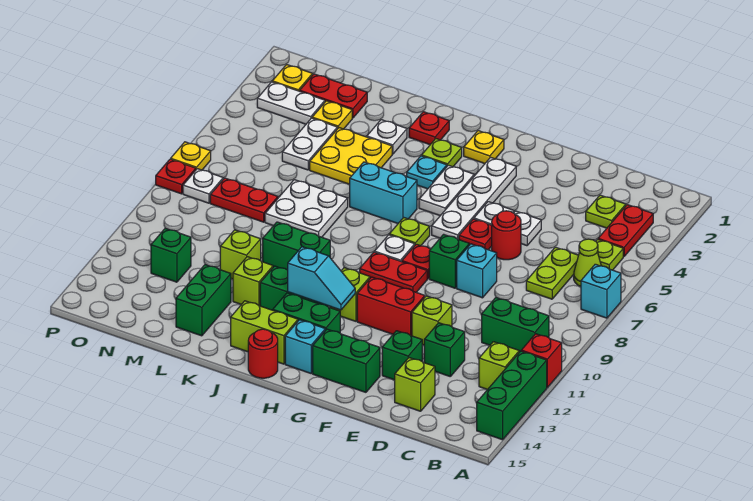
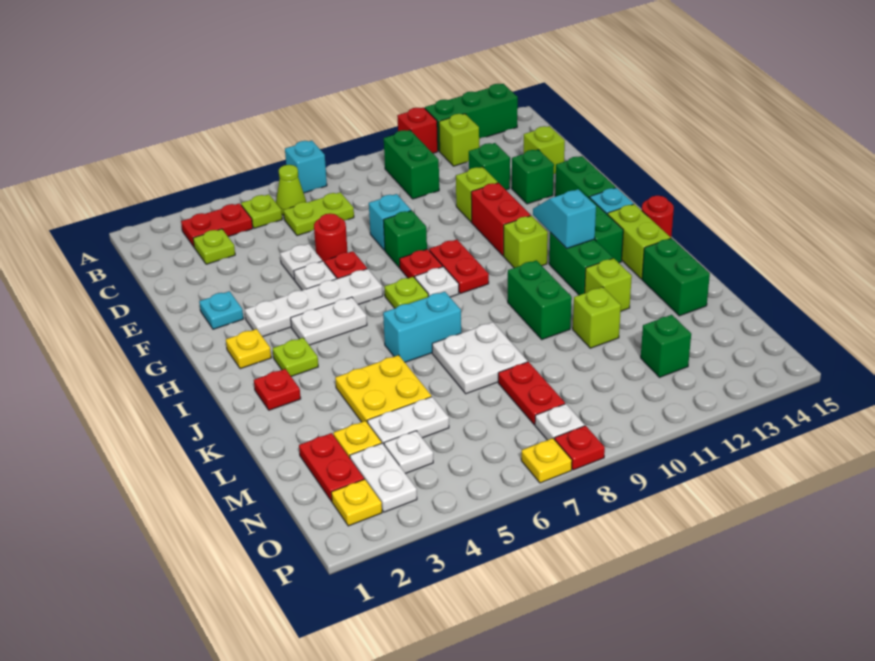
cyan plate I4 level 1 -> cyan plate F2 level 1
cyan brick I6:J6 level 1 -> cyan brick J6:J7 level 1
white plate K3 level 1 -> white plate N4 level 1
green brick L13:L14 level 1 -> green brick K14:L14 level 1

